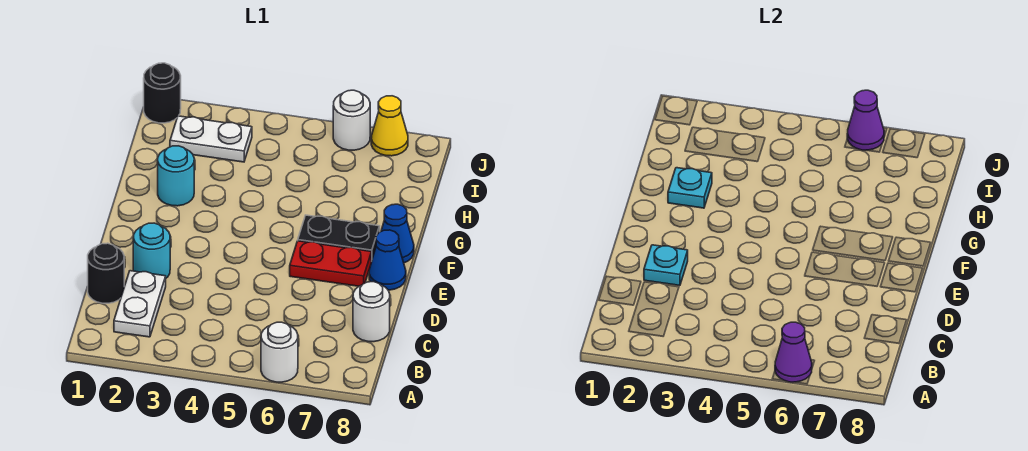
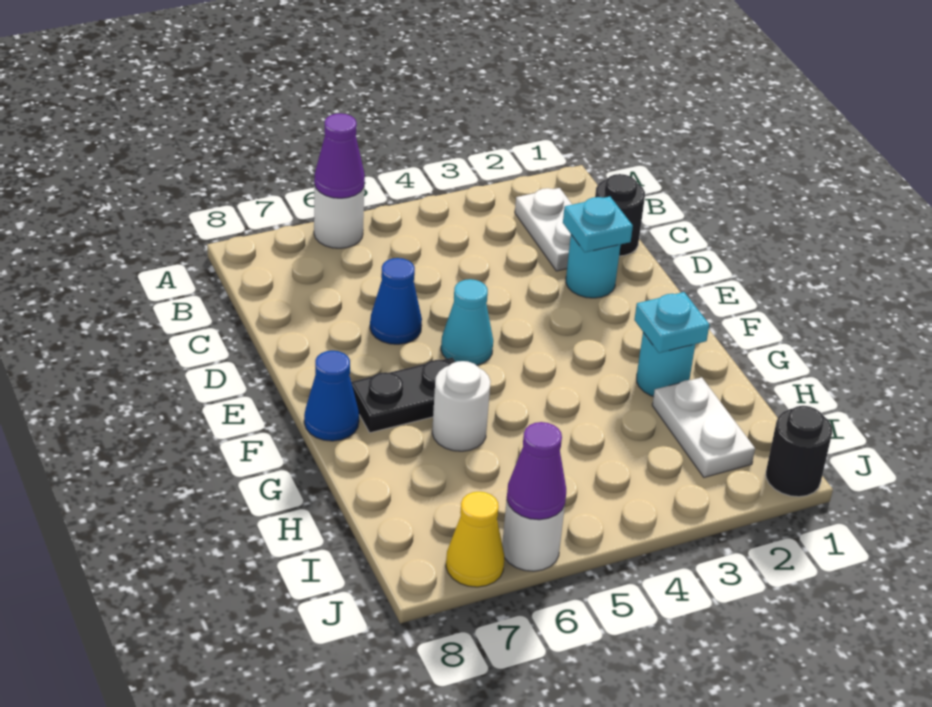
white round brick C8 level 1 -> white round brick G6 level 1
none -> cyan cone E5 level 1
red plate E6:E7 level 1 -> none
blue cone E8 level 1 -> blue cone D6 level 1
white plate I2:I3 level 1 -> white plate H2:I2 level 1

